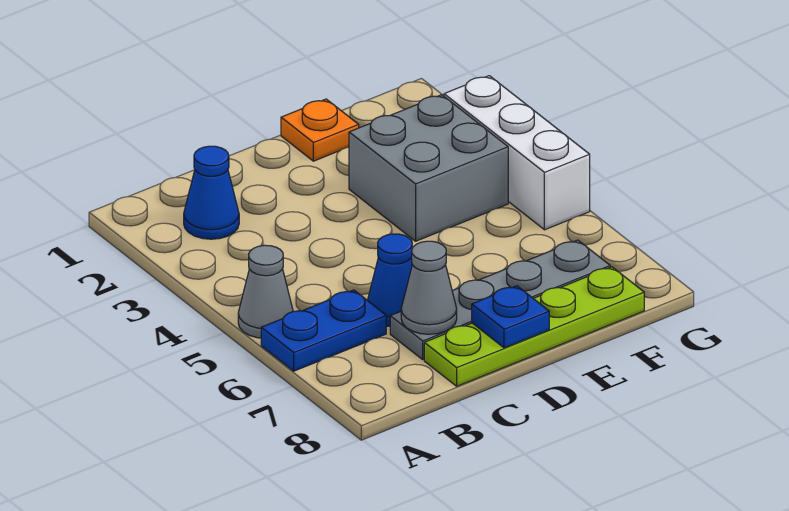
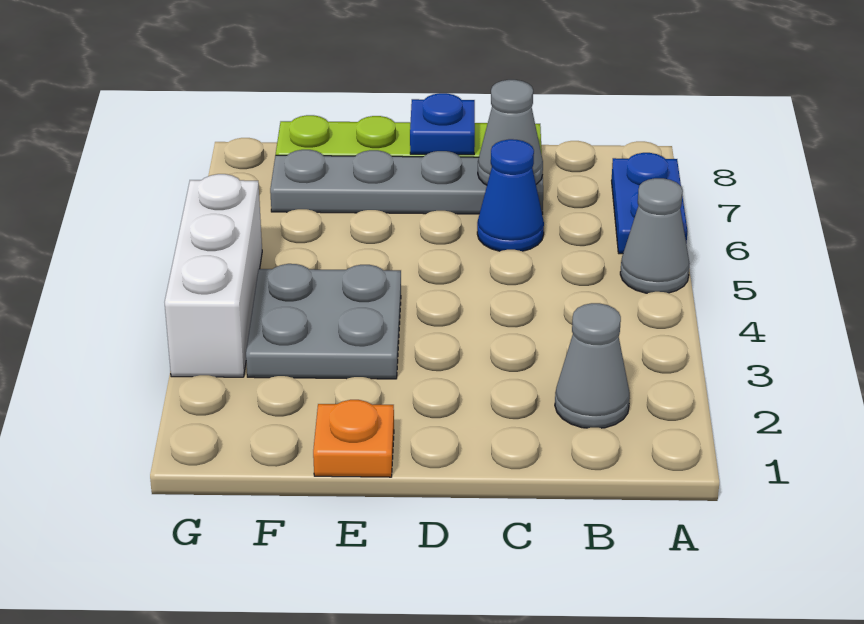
blue plate A6:B6 level 1 -> blue plate A6:A7 level 1
blue cone B2 level 1 -> grey cone B2 level 1
grey brick E3:F4 level 1 -> grey plate E3:F4 level 1

